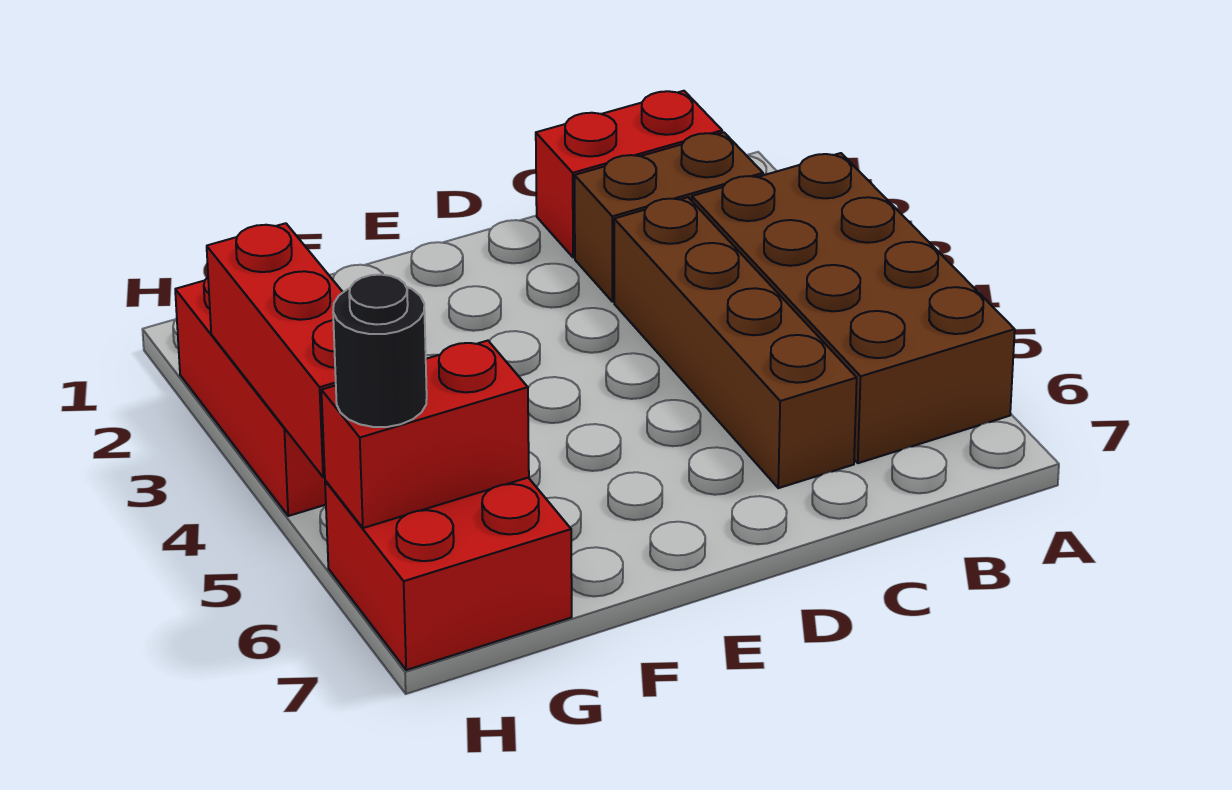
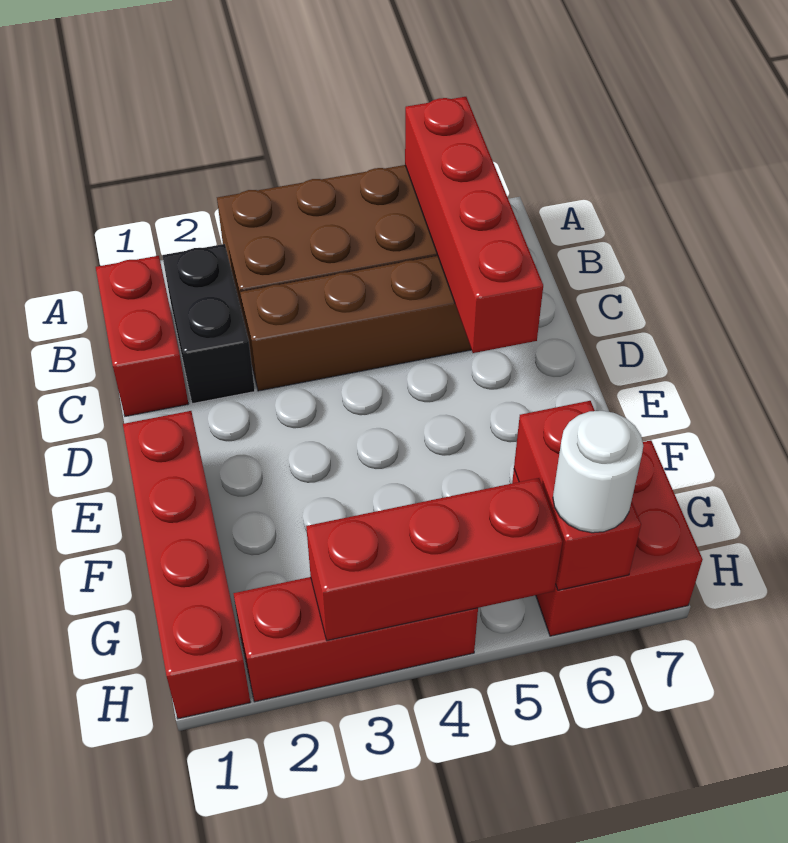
none -> red brick A6:D6 level 2
brown brick B2:C2 level 1 -> black brick B2:C2 level 1
none -> red brick E1:H1 level 1
black round brick H6 level 3 -> white round brick H6 level 3

